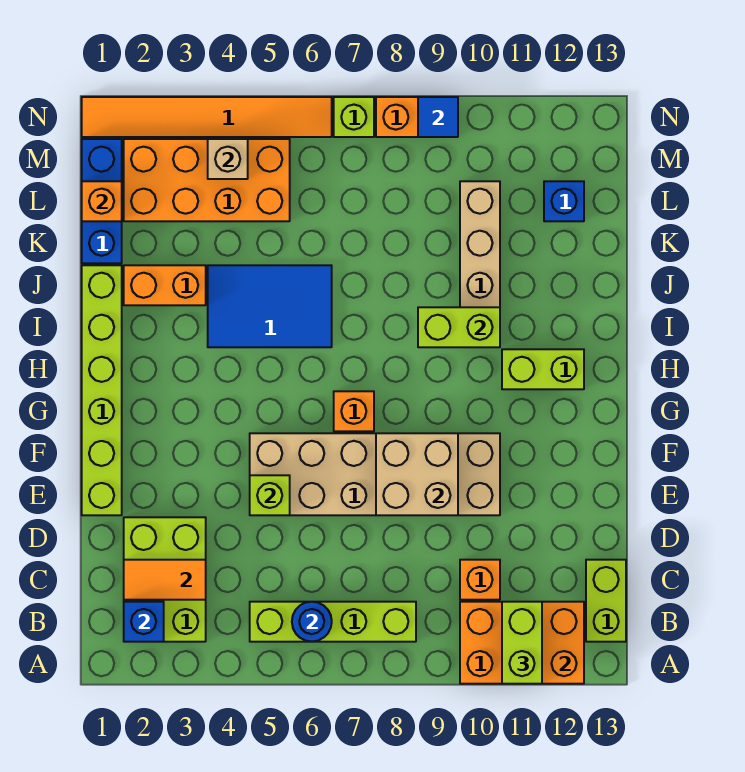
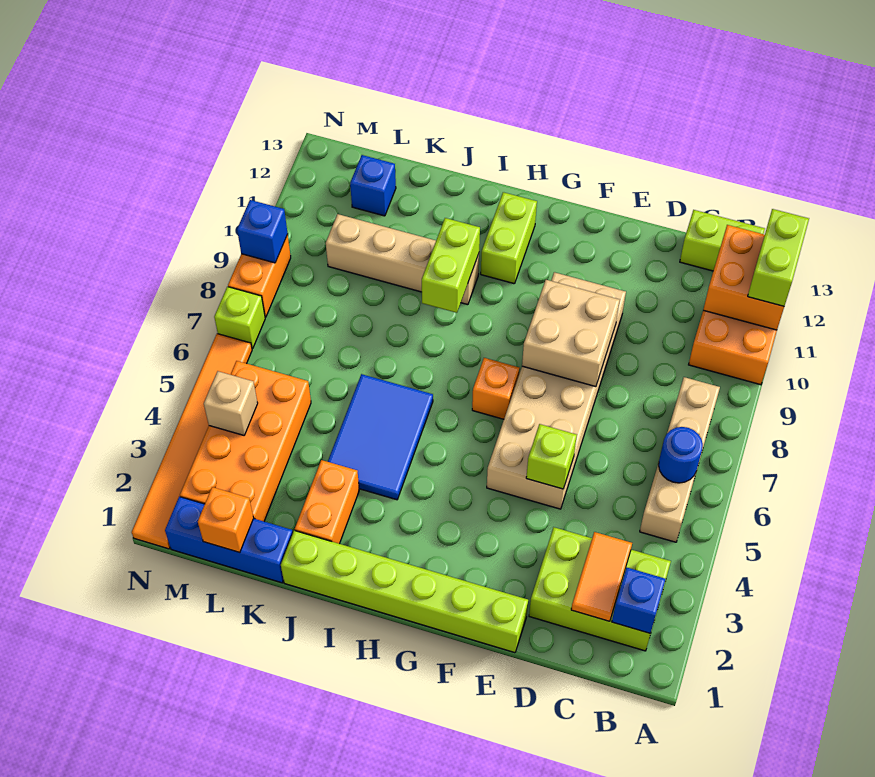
lime brick A11:B11 level 3 -> lime brick A11:A12 level 3
lime brick B5:B8 level 1 -> tan brick B5:B8 level 1
orange brick C10 level 1 -> none
blue tile N9 level 2 -> blue brick N9 level 2

